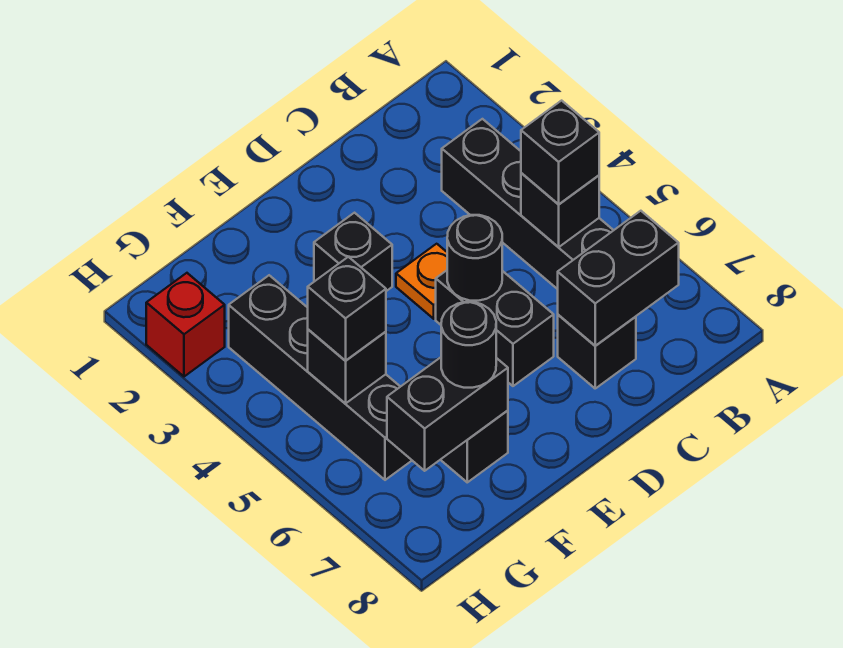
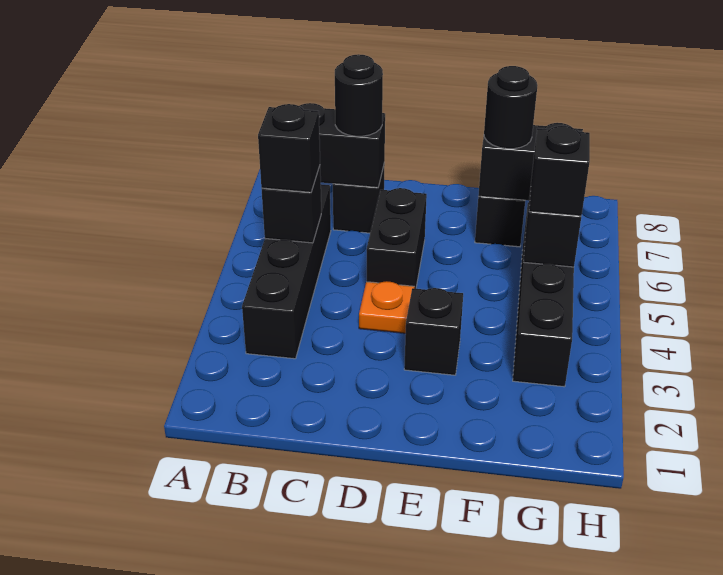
black round brick D5 level 2 -> black round brick C7 level 3
red brick H2 level 1 -> none

